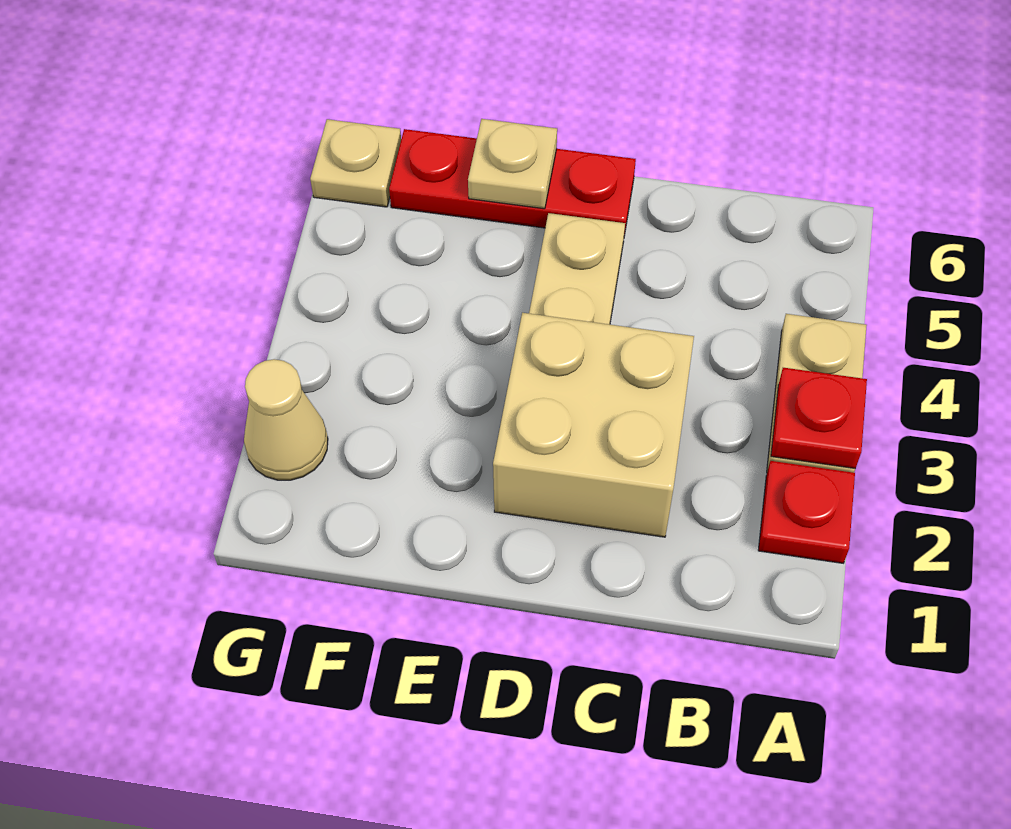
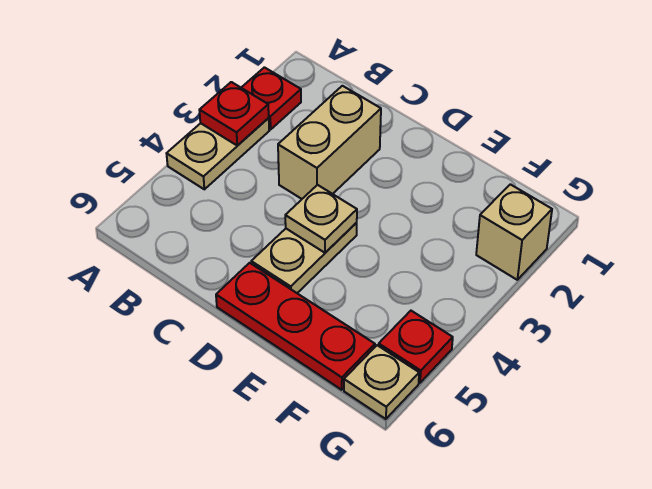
tan brick C2:D3 level 1 -> tan brick C2:C3 level 1
tan plate E6 level 2 -> tan plate D4 level 2
tan cone G2 level 1 -> tan brick G2 level 1
none -> red plate G5 level 1

